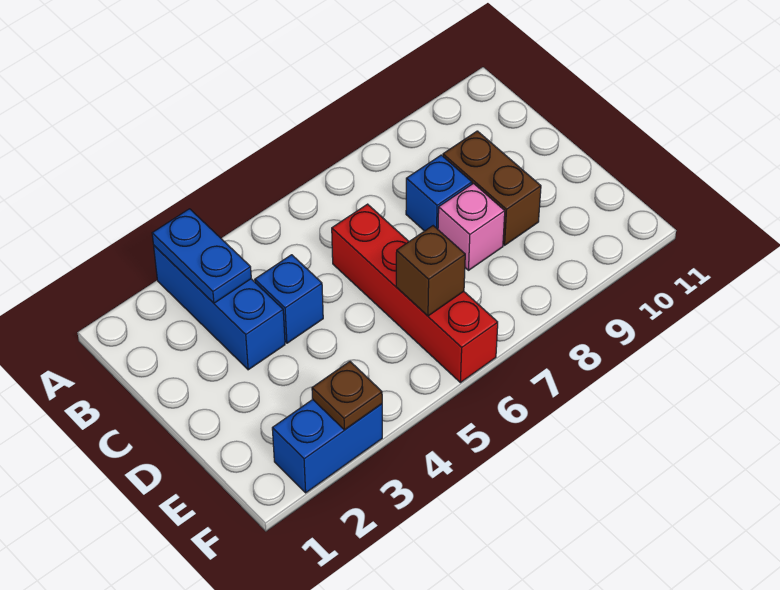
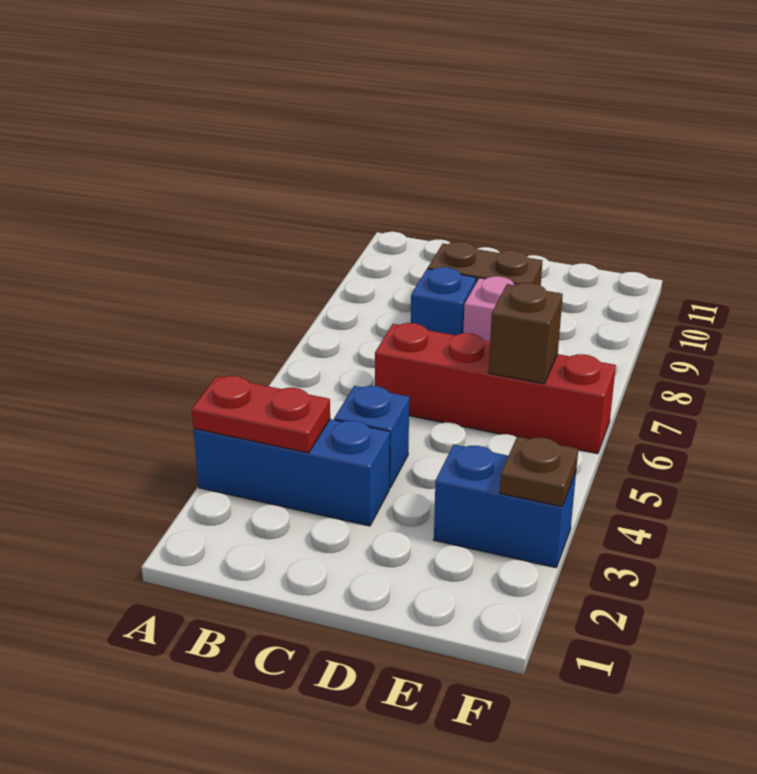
blue plate A3:B3 level 2 -> red plate A3:B3 level 2
blue brick F2:F3 level 1 -> blue brick E3:F3 level 1

